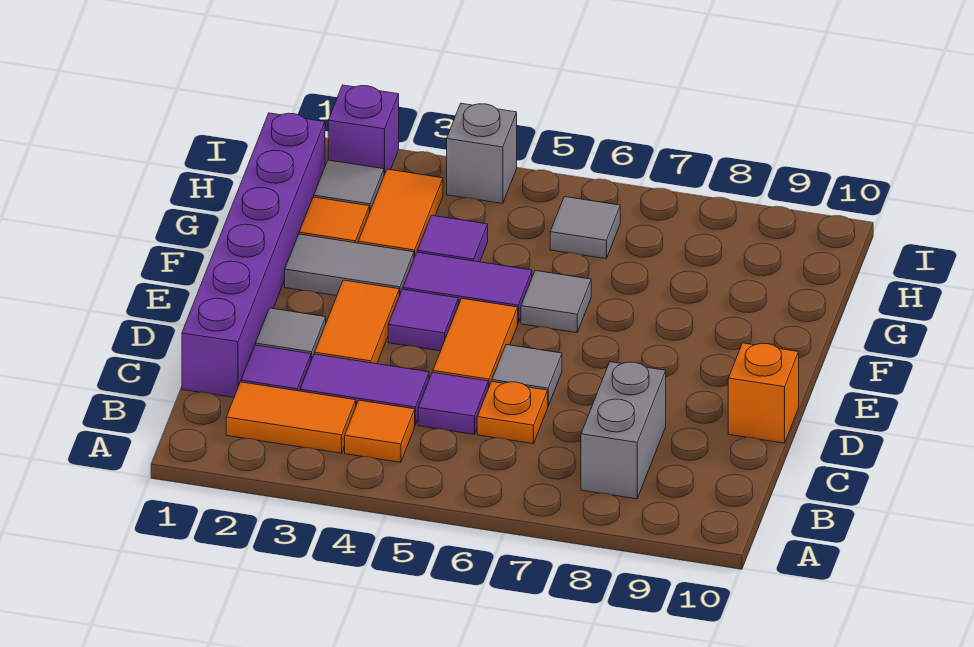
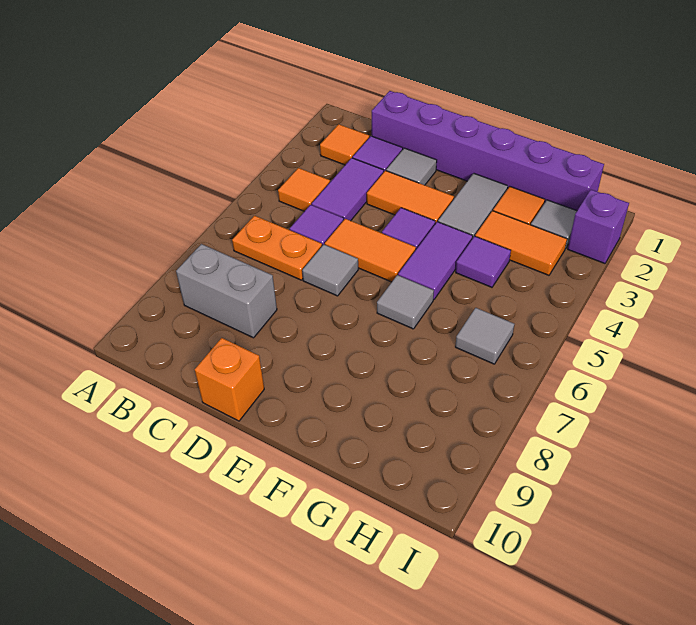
orange tile B2:B3 level 1 -> orange tile B2 level 1
orange plate C6 level 1 -> orange plate B6:C6 level 1
grey brick I4 level 1 -> none

